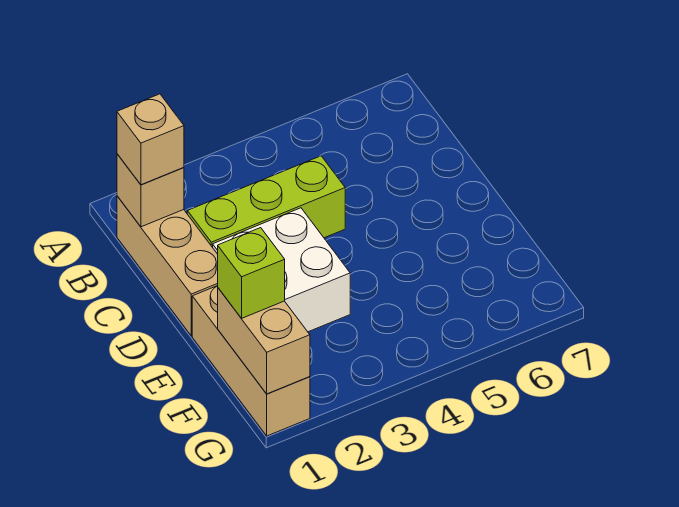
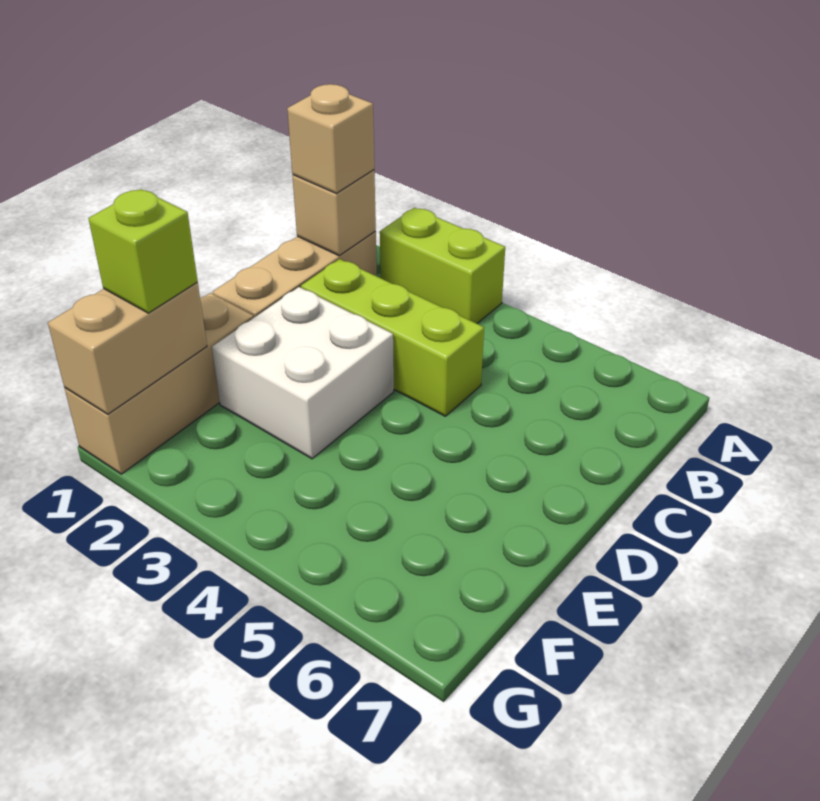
none -> lime brick A2:A3 level 1

